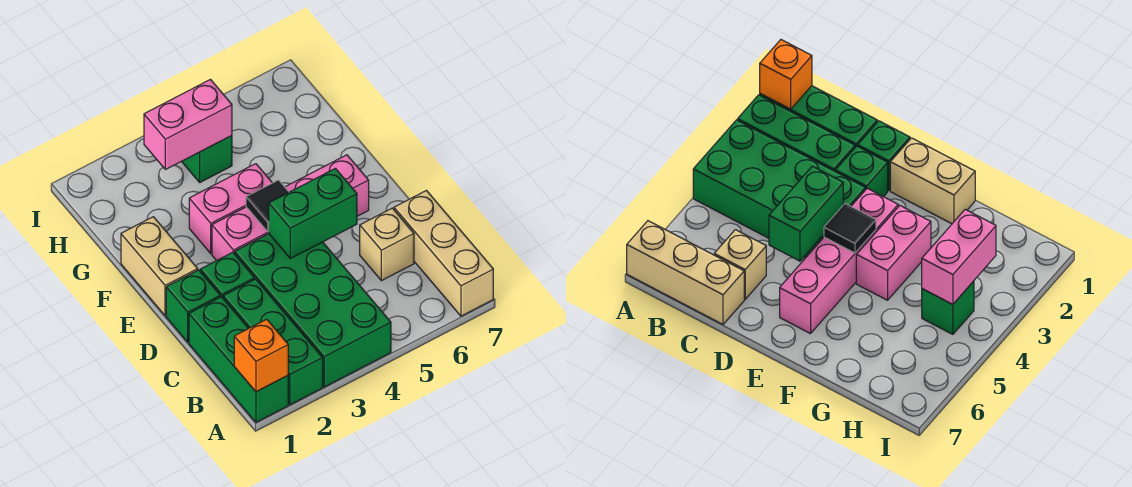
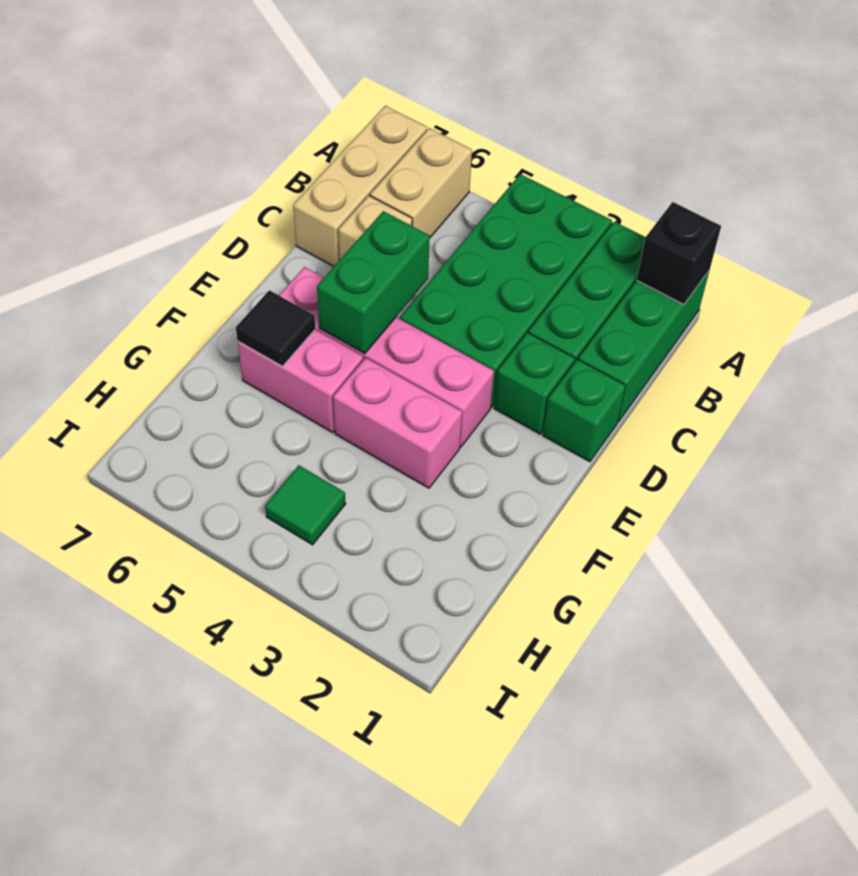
orange brick A1 level 2 -> black brick A1 level 2
green brick D4:D5 level 2 -> green brick D5:E5 level 2
tan brick E1:F1 level 1 -> tan brick A6:B6 level 1
black tile E4 level 2 -> black tile F6 level 2
pink brick H3:H4 level 2 -> pink brick F5:F6 level 1
green brick H4 level 1 -> green tile H4 level 1

